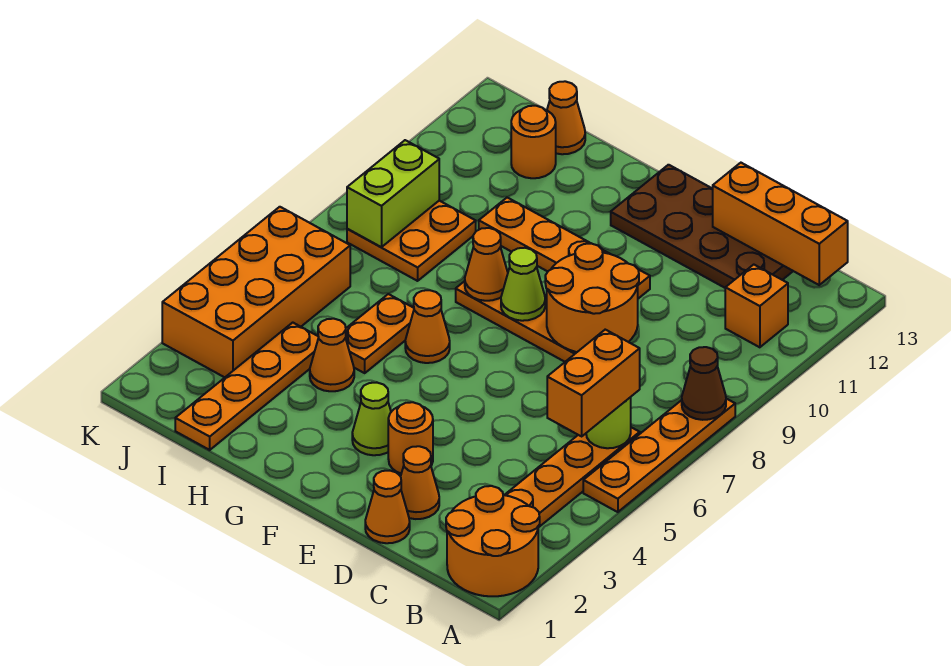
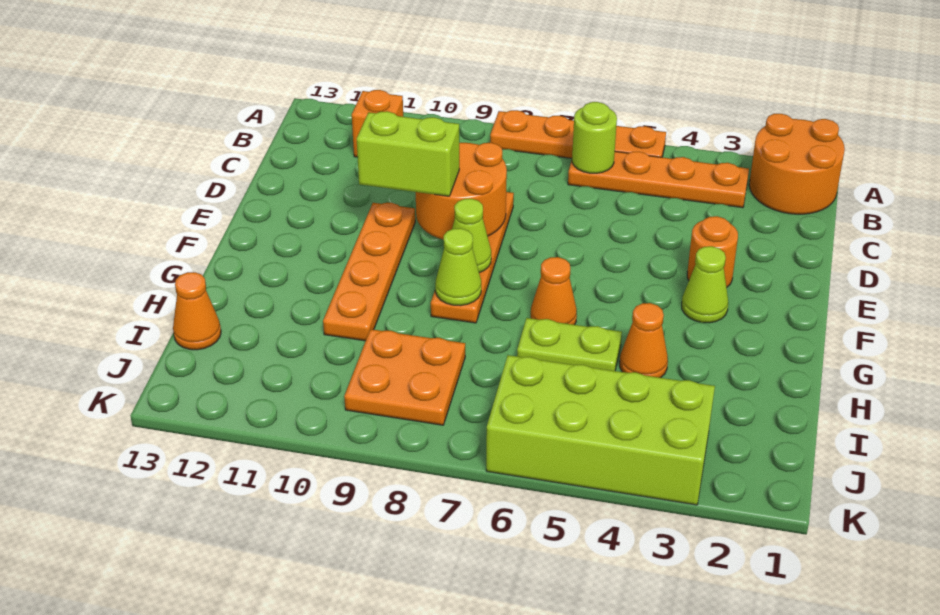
brown cone A8 level 2 -> none
orange brick B5:B6 level 3 -> none
orange brick B13:D13 level 2 -> none
brown plate C12:F13 level 1 -> none
orange cone D1 level 1 -> none
orange cone D2 level 1 -> none
orange cone G8 level 2 -> lime cone G8 level 2
orange plate H5:H6 level 1 -> lime plate H5:H6 level 1
orange plate I1:I4 level 1 -> none
orange round brick I12 level 1 -> none
orange brick J3:K6 level 1 -> lime brick J3:K6 level 1
lime brick J8:J9 level 2 -> lime brick E9:E10 level 3

